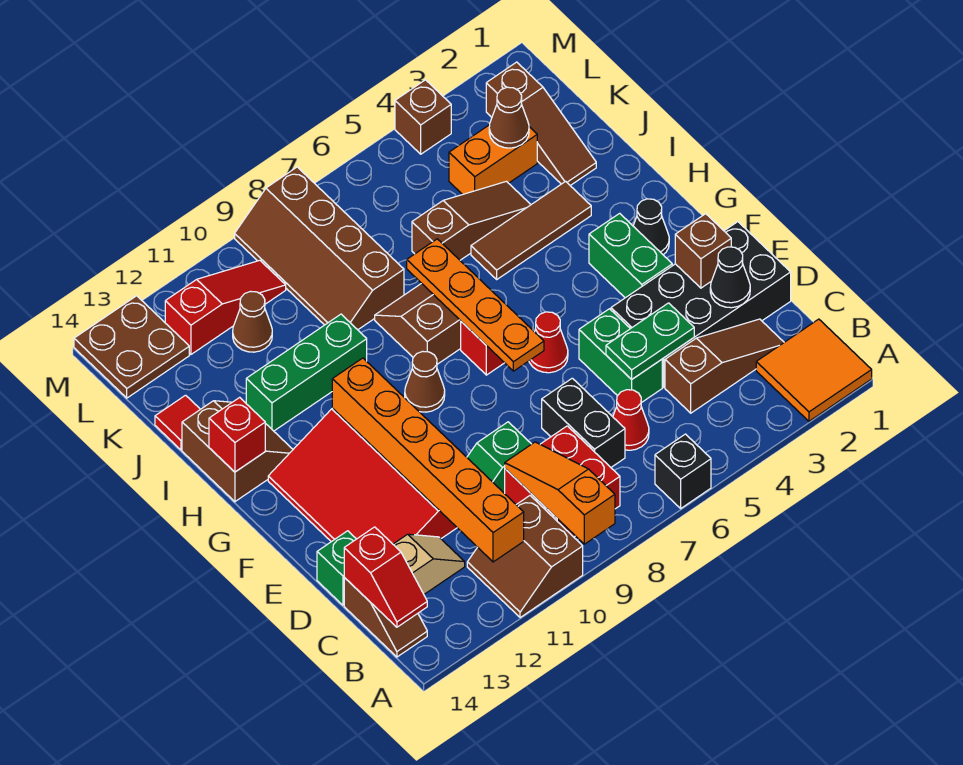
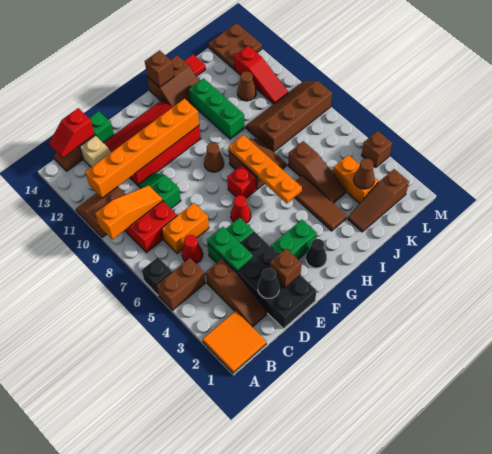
none -> brown brick A5:B5 level 1
black brick C7:D7 level 1 -> orange brick C7:D7 level 1
orange plate F7:I7 level 2 -> orange plate H5:H8 level 2
red brick H14 level 2 -> brown brick H14 level 2

